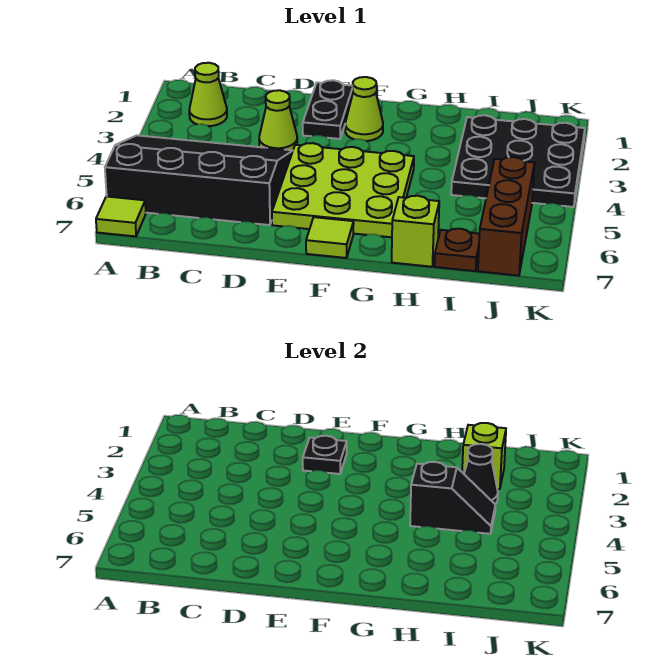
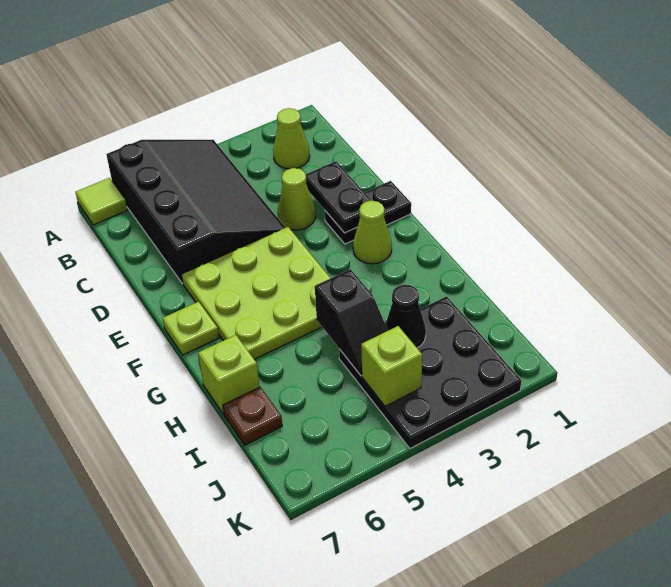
black plate E2 level 2 -> black plate D2:E2 level 2
lime tile F7 level 1 -> lime plate F7 level 1
lime brick I2 level 2 -> lime brick J4 level 2
brown brick J5:J7 level 1 -> none

